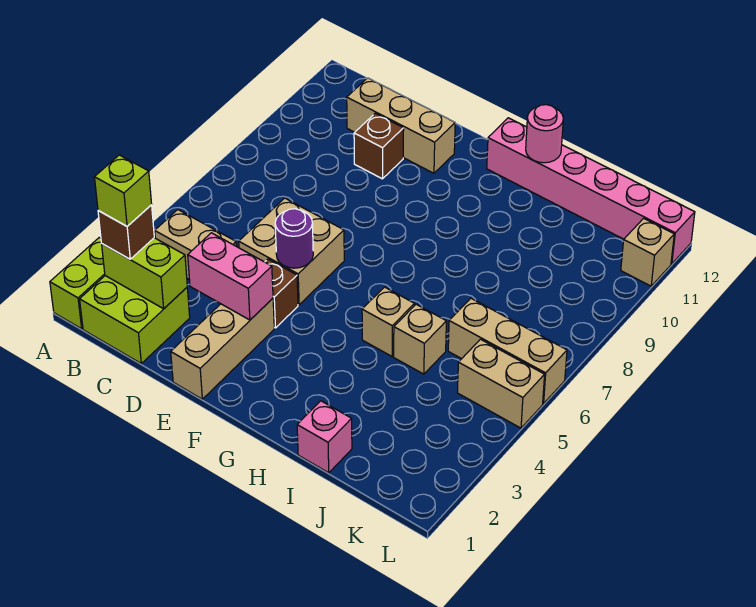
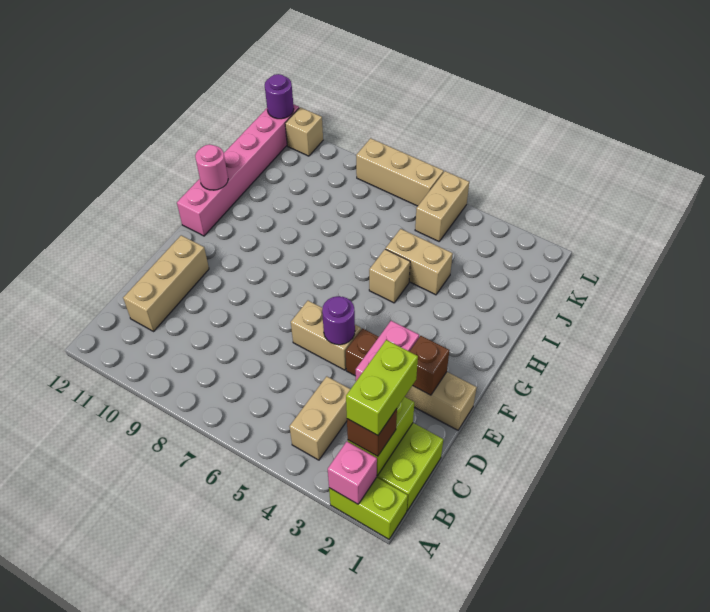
lime brick B2 level 4 -> lime brick B2:C2 level 4
tan brick D5:E6 level 1 -> tan brick E5:E6 level 1
brown brick D10 level 1 -> brown brick E2 level 2
pink brick I1 level 1 -> pink brick A2 level 2
tan brick I5 level 1 -> tan brick I4:I5 level 1
tan brick J6:L6 level 1 -> tan brick L6:L8 level 1
none -> purple round brick L12 level 2

